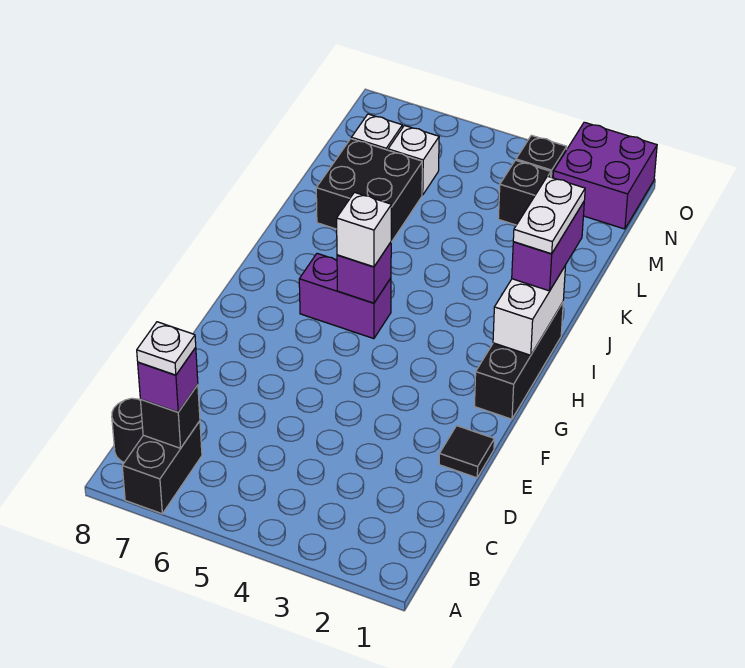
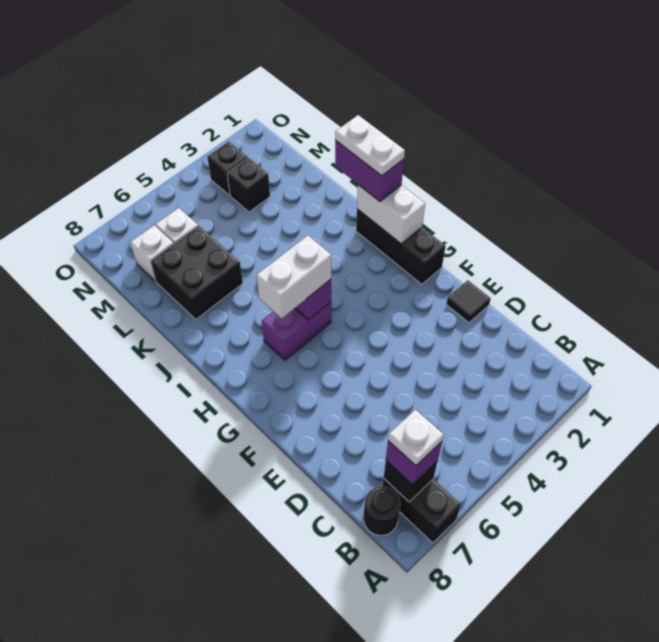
white brick H5 level 3 -> white brick H5:H6 level 3
purple brick N1:O2 level 1 -> none

